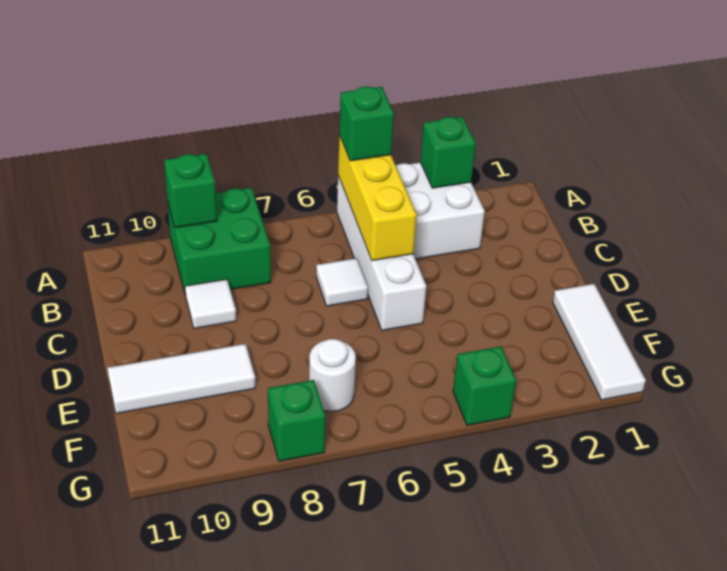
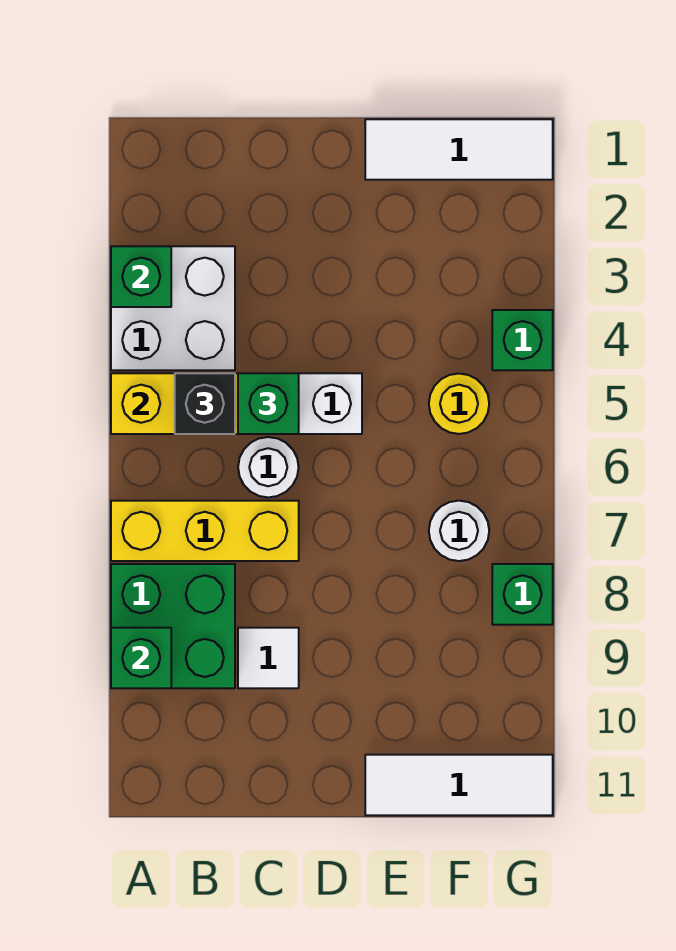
green brick A5 level 3 -> green brick C5 level 3
none -> yellow brick A7:C7 level 1
none -> black brick B5 level 3
white tile C6 level 1 -> white round brick C6 level 1
white tile E9:E11 level 1 -> white tile E11:G11 level 1
none -> yellow round brick F5 level 1

